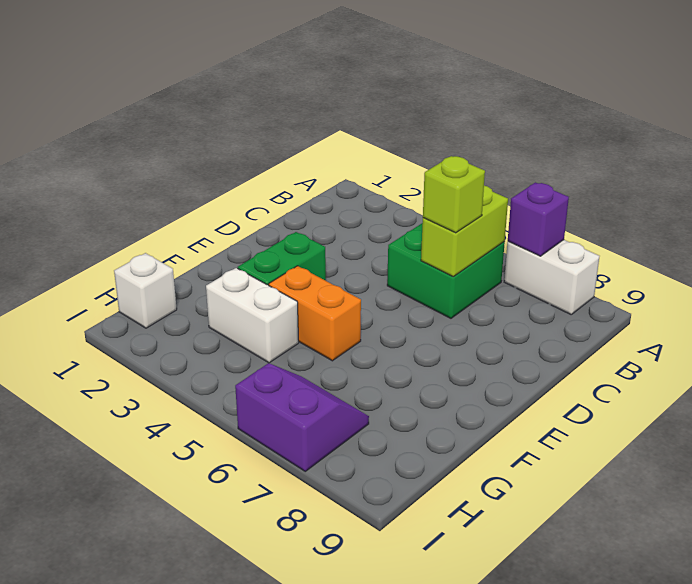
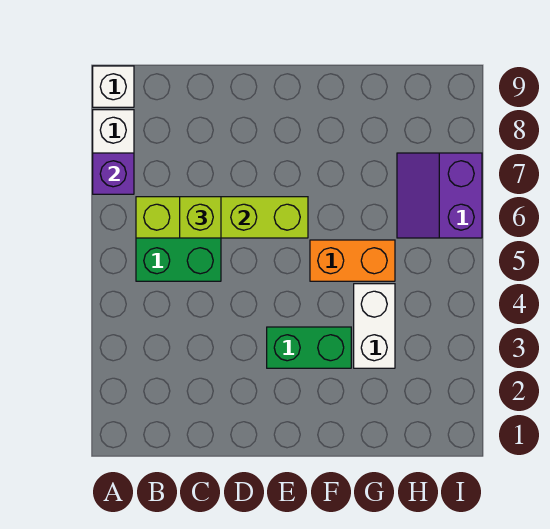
lime brick B6:C6 level 2 -> lime brick B6:E6 level 2
orange brick F4:F5 level 1 -> orange brick F5:G5 level 1
white brick H1 level 1 -> white brick A9 level 1

